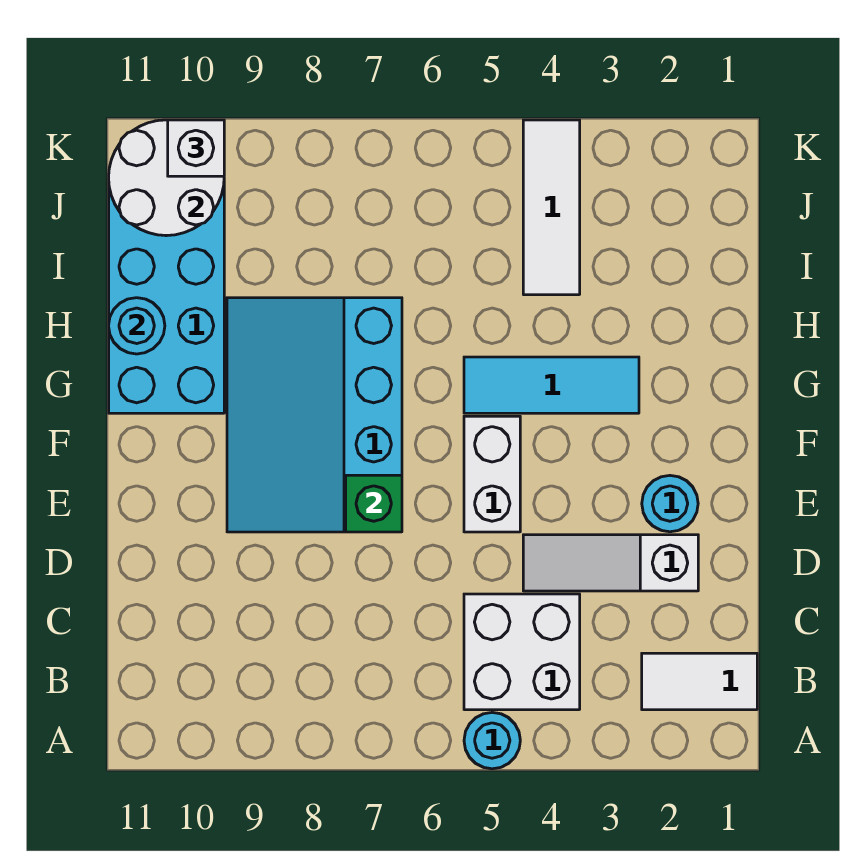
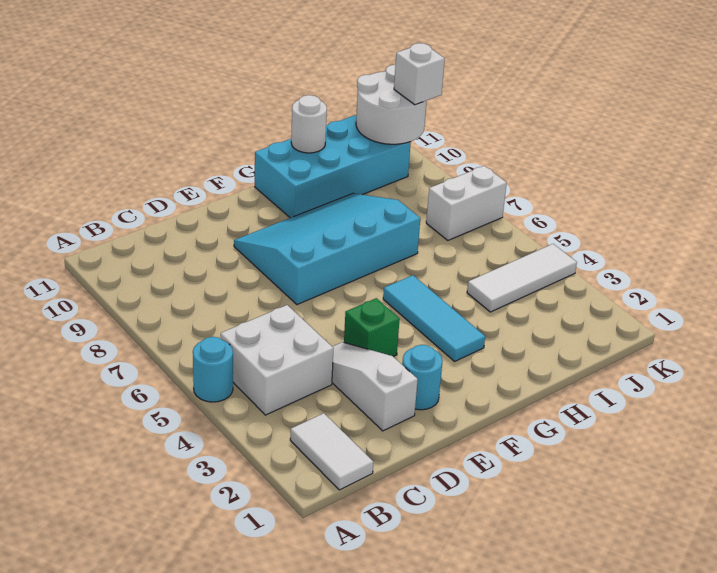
white brick E5:F5 level 1 -> white brick J7:K7 level 1
green brick E7 level 2 -> green brick E4 level 1
cyan round brick H11 level 2 -> white round brick H11 level 2

